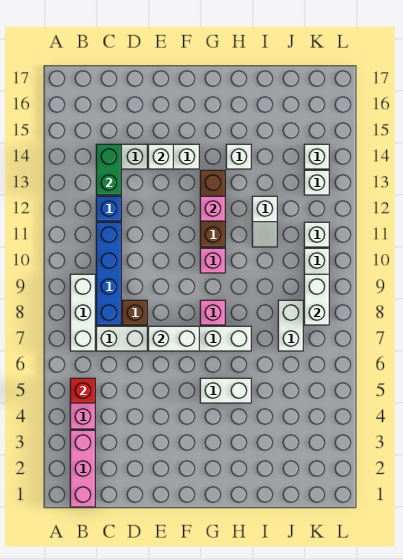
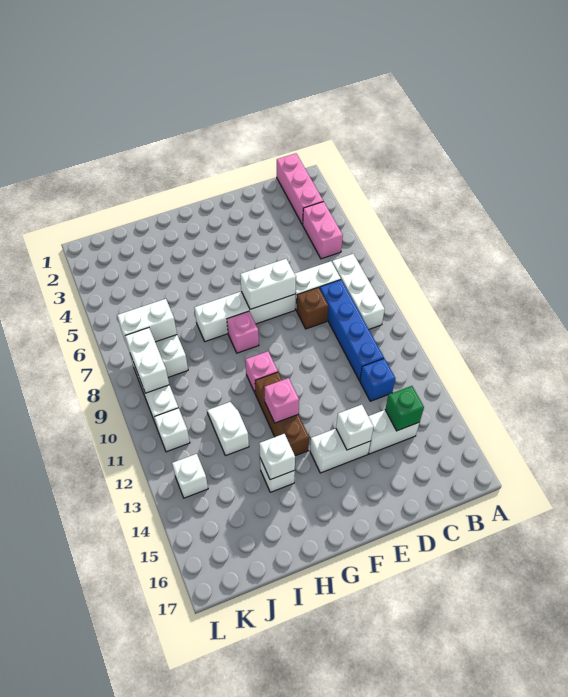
red brick B5 level 2 -> none
green brick C13:C14 level 2 -> green brick C14 level 2
white brick G5:H5 level 1 -> white brick J7:K7 level 2
white brick K14 level 1 -> white brick H14 level 2

